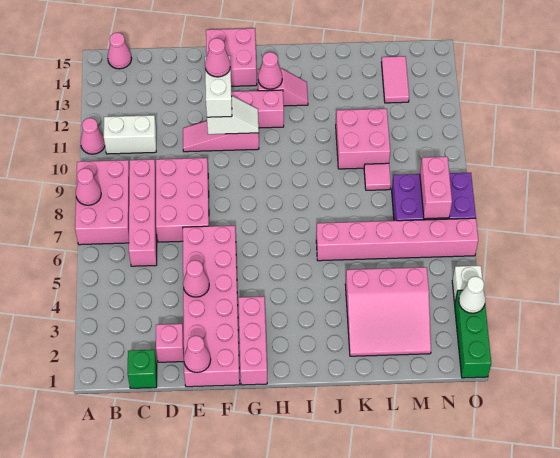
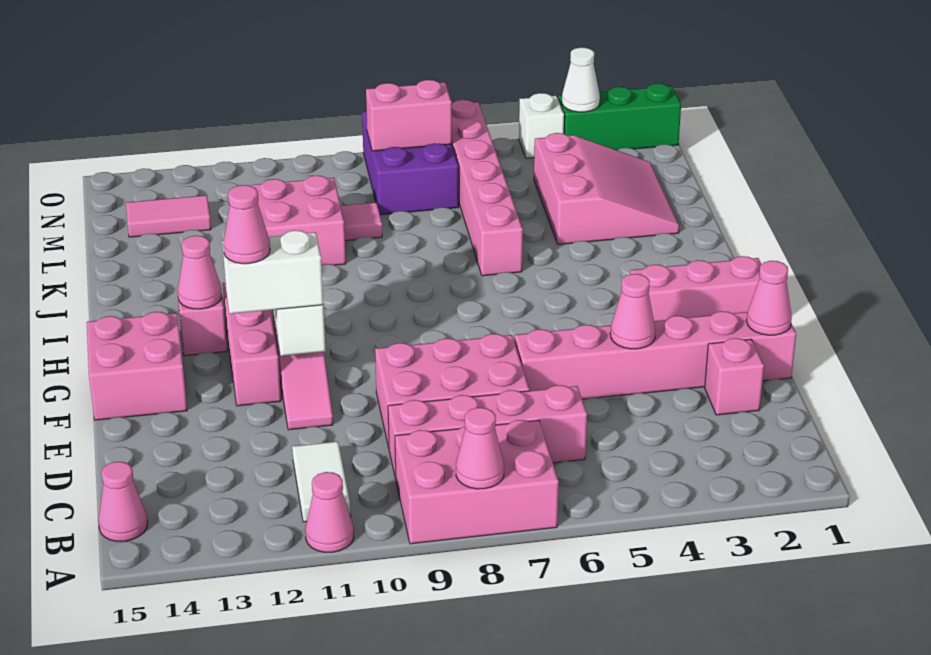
white brick B11:C11 level 1 -> white tile B11:C11 level 1
green brick C1 level 1 -> none
pink brick E1:F6 level 1 -> pink brick E1:E6 level 1

